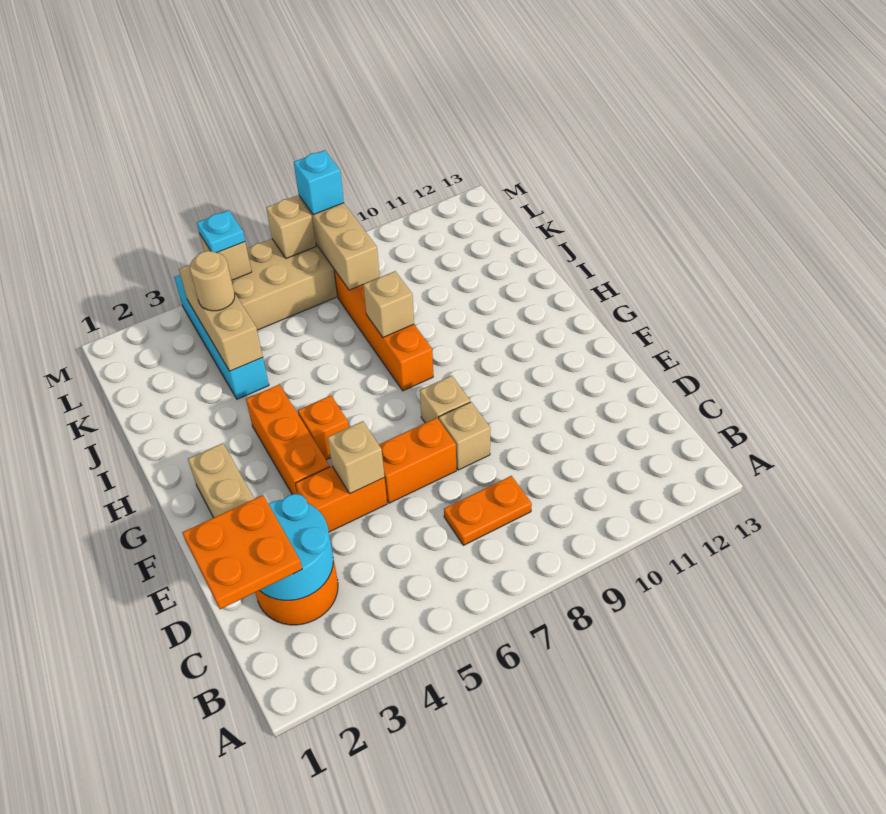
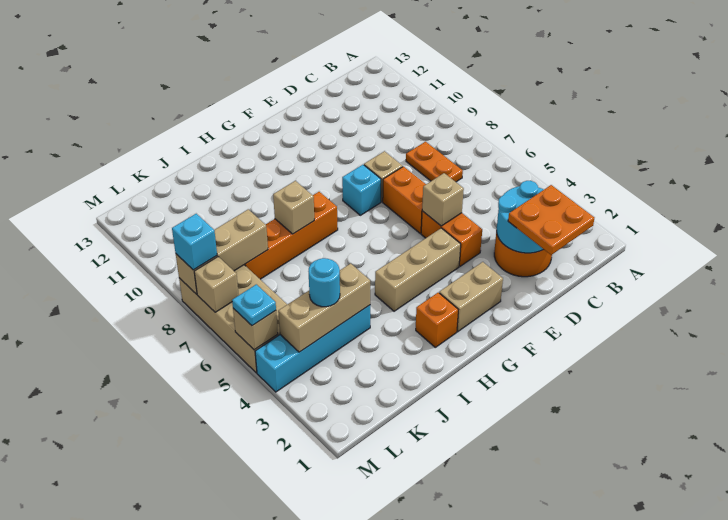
orange brick F4:H4 level 1 -> tan brick F4:H4 level 1
tan brick F8 level 1 -> cyan brick F8 level 1
orange brick G5 level 1 -> orange brick H2 level 1
tan round brick K4 level 3 -> cyan round brick K4 level 3

